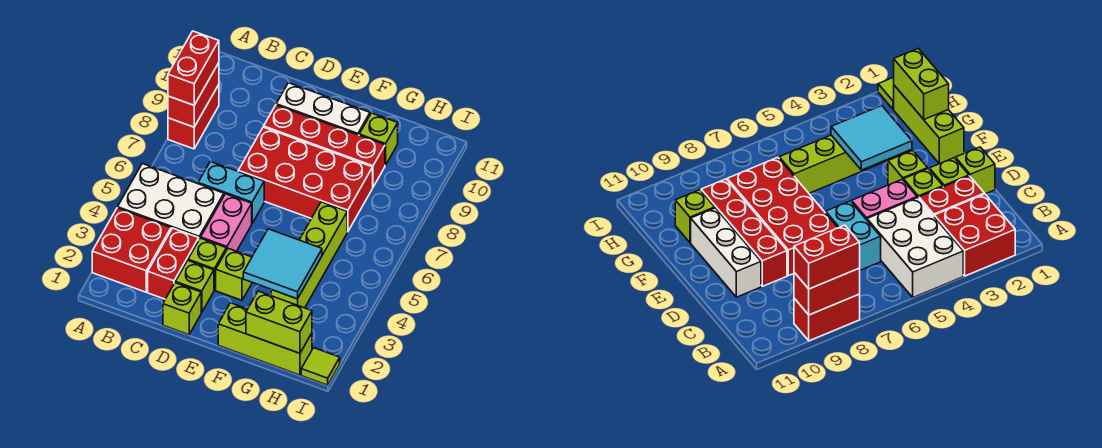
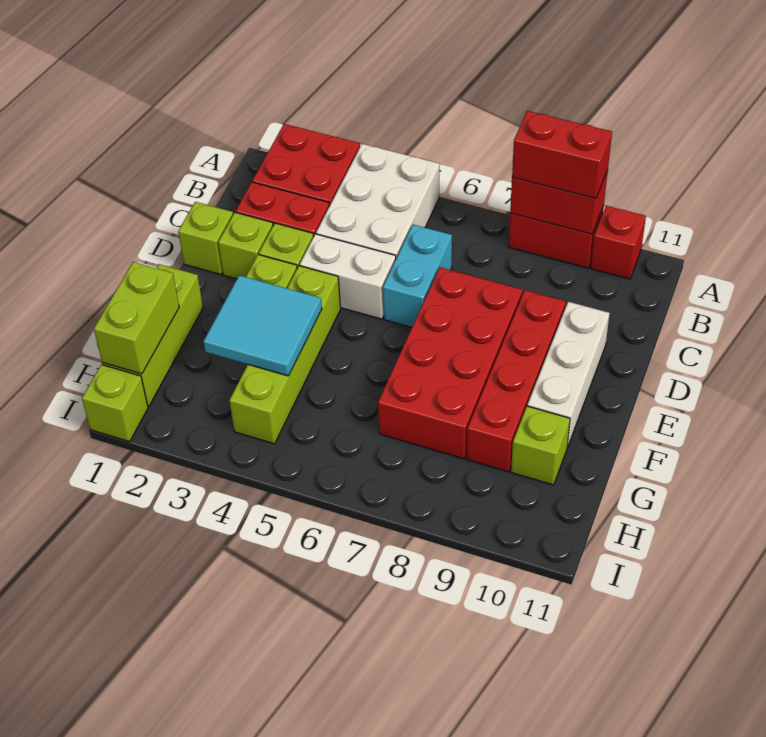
none -> red brick A10 level 1
pink brick D4:D5 level 1 -> white brick D4:D5 level 1
lime brick G3:G6 level 1 -> lime brick E4:H4 level 1
lime tile I1 level 1 -> lime brick I1 level 1

